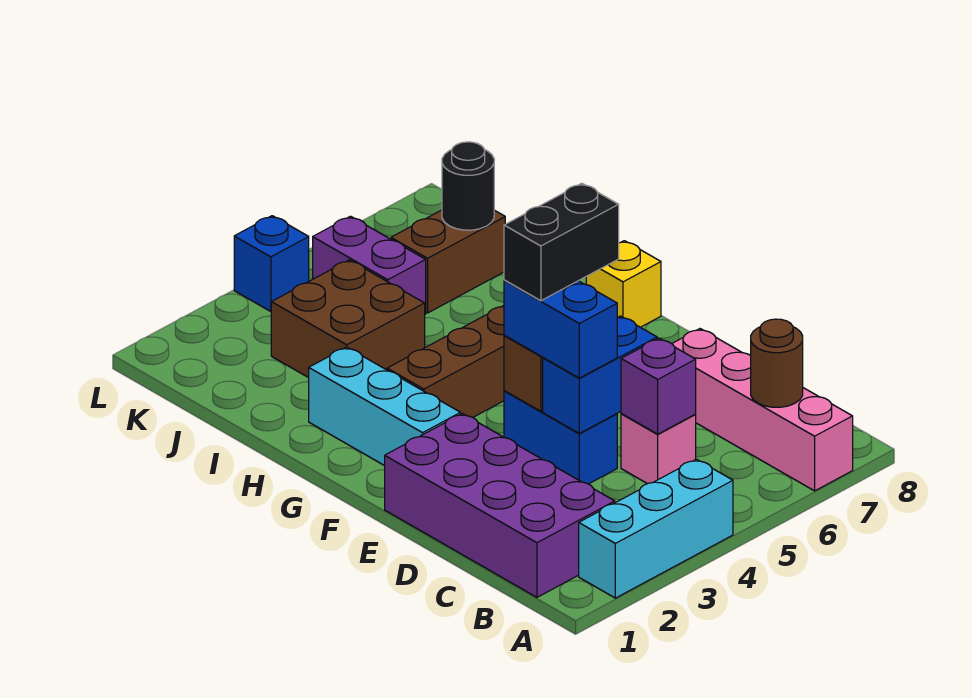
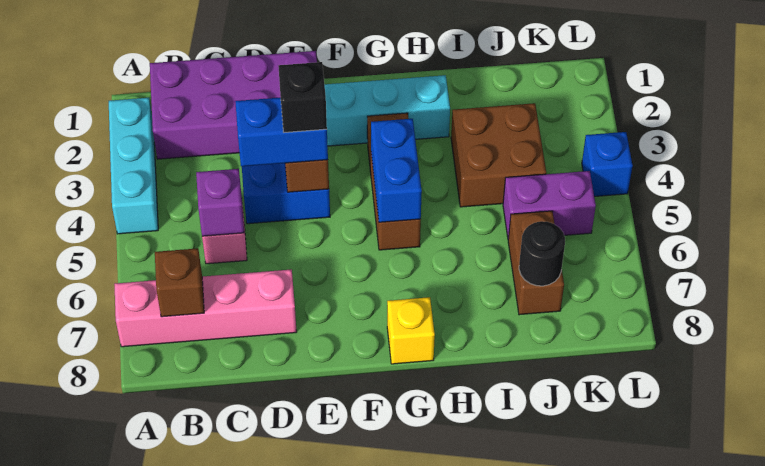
brown round brick B7 level 2 -> brown brick B7 level 2
blue brick D4:D5 level 2 -> blue brick G4:G5 level 2
black brick E4:E5 level 4 -> black brick E4 level 4

